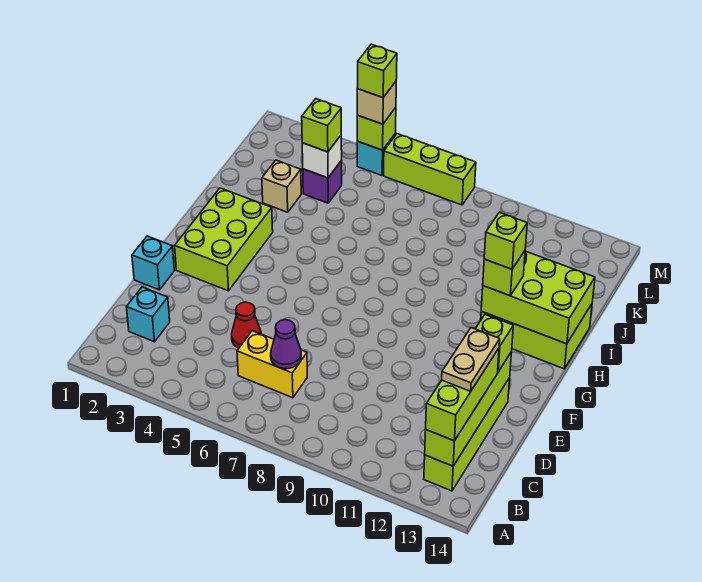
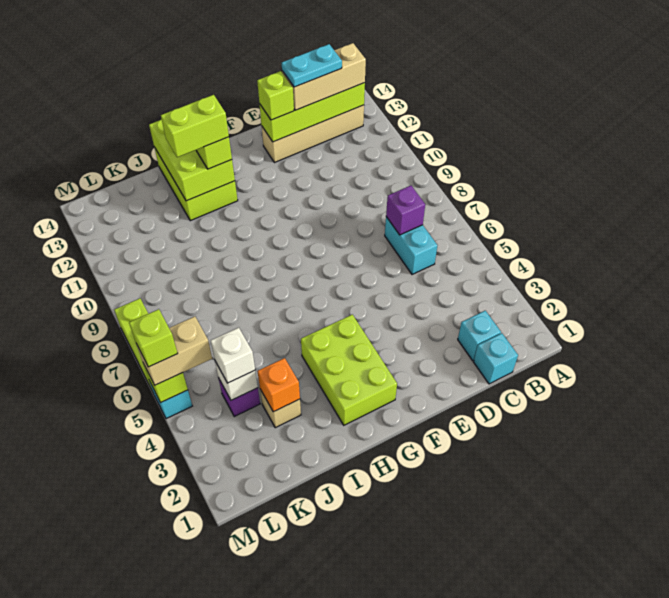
lime brick B13:E13 level 1 -> tan brick B13:E13 level 1
lime brick B13:D13 level 3 -> tan brick B13:D13 level 3
yellow brick C6:C7 level 1 -> cyan brick C6:C7 level 1
purple cone C7 level 2 -> purple brick C7 level 2
tan plate C13:D13 level 4 -> cyan plate C13:D13 level 4
red cone D5 level 1 -> none
cyan brick E1 level 1 -> cyan brick C1 level 1
lime brick F2:H3 level 1 -> lime brick G2:H4 level 1
lime brick H12 level 4 -> lime brick H12:I12 level 4
none -> orange brick J3 level 2
lime brick K4 level 3 -> white brick K4 level 3
tan brick M5 level 3 -> tan brick L5:M5 level 3

